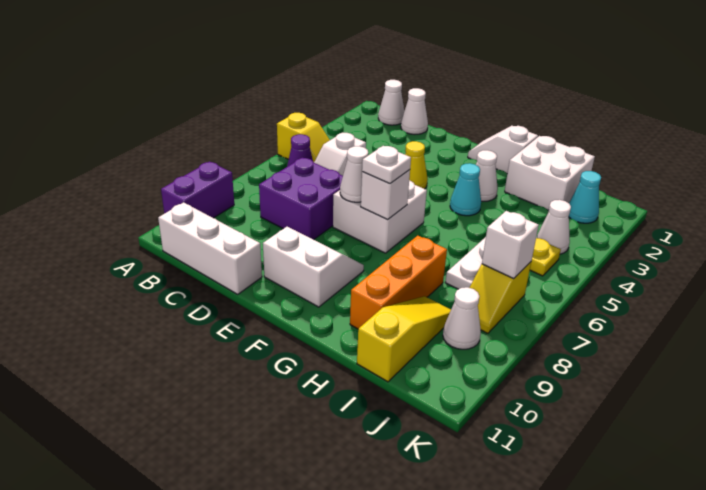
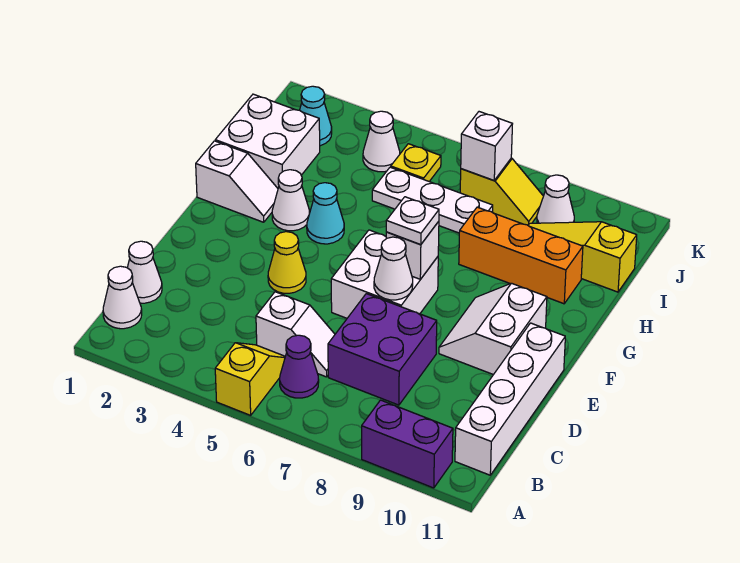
white brick B11:D11 level 1 -> white brick B11:E11 level 1
white slope F1:G1 level 1 top G -> white slope G1:G2 level 1 top 1

